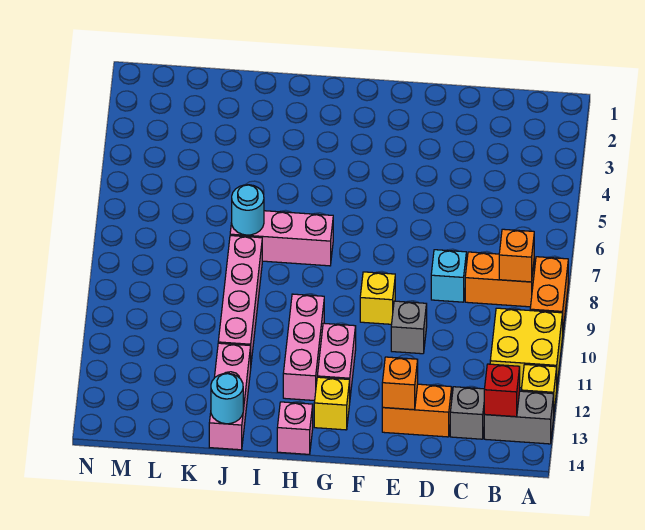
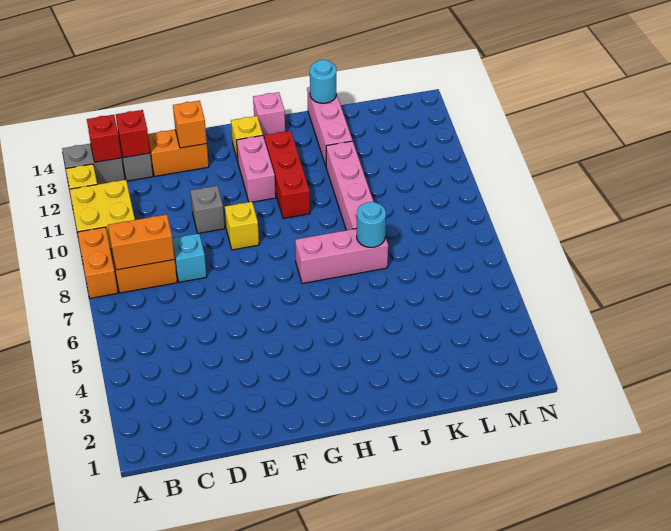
orange brick B8 level 2 -> orange brick B8:C8 level 2
none -> red brick C13 level 2
pink brick H10:H12 level 1 -> red brick H10:H12 level 1

